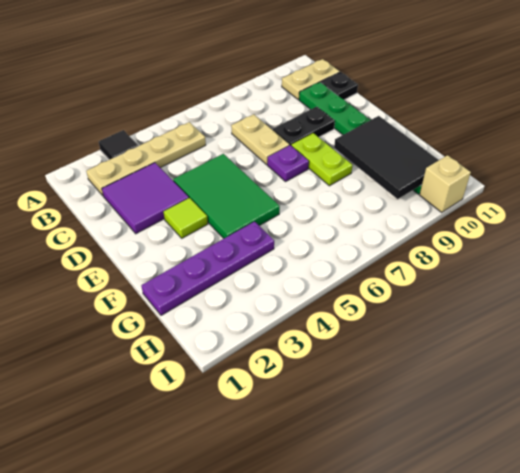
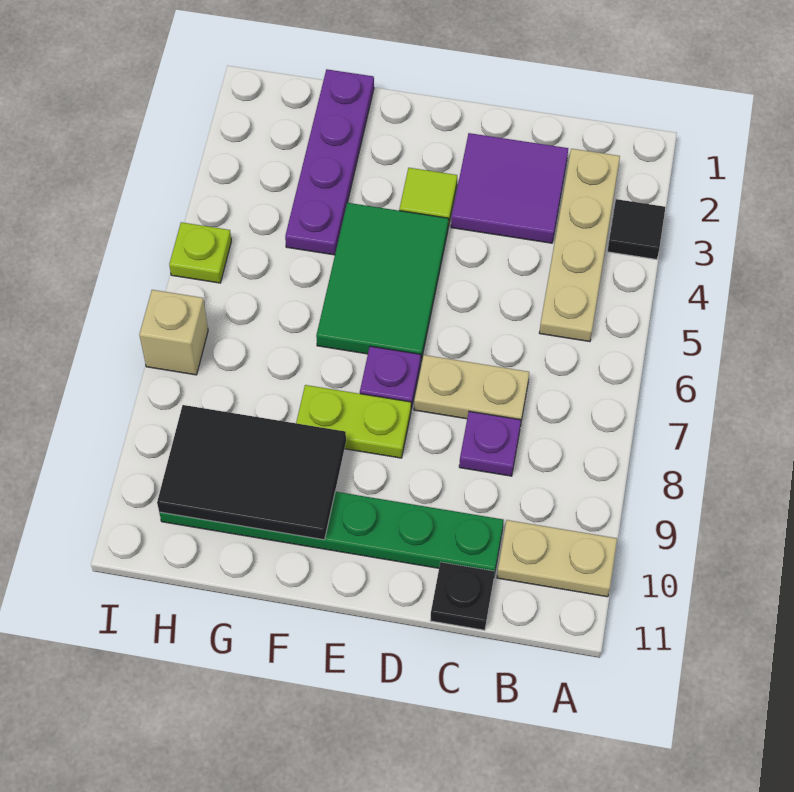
tan plate B10:B11 level 1 -> tan plate A10:B10 level 1
none -> purple plate C8 level 1
green tile D4:F5 level 1 -> green tile E4:F6 level 1
black plate D8:D9 level 1 -> none
none -> lime plate I5 level 1
tan brick I10 level 1 -> tan brick I7 level 1

